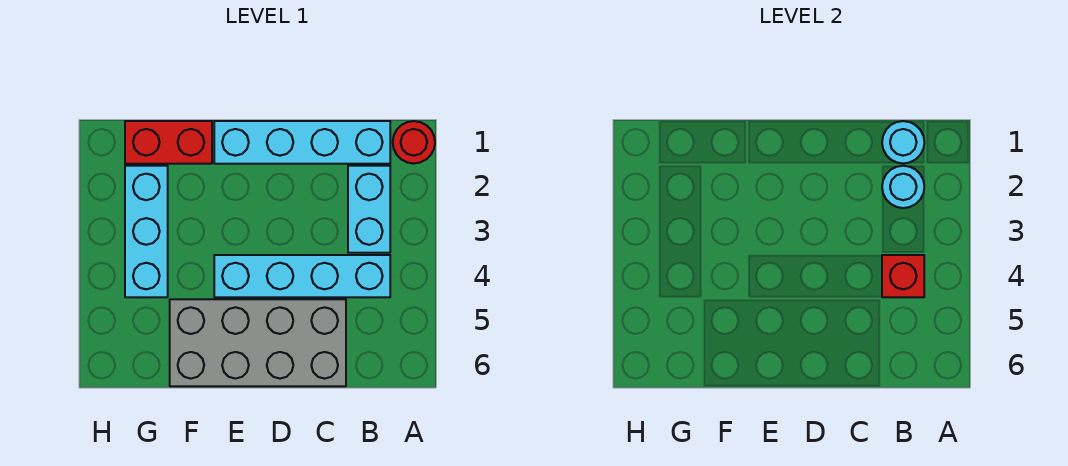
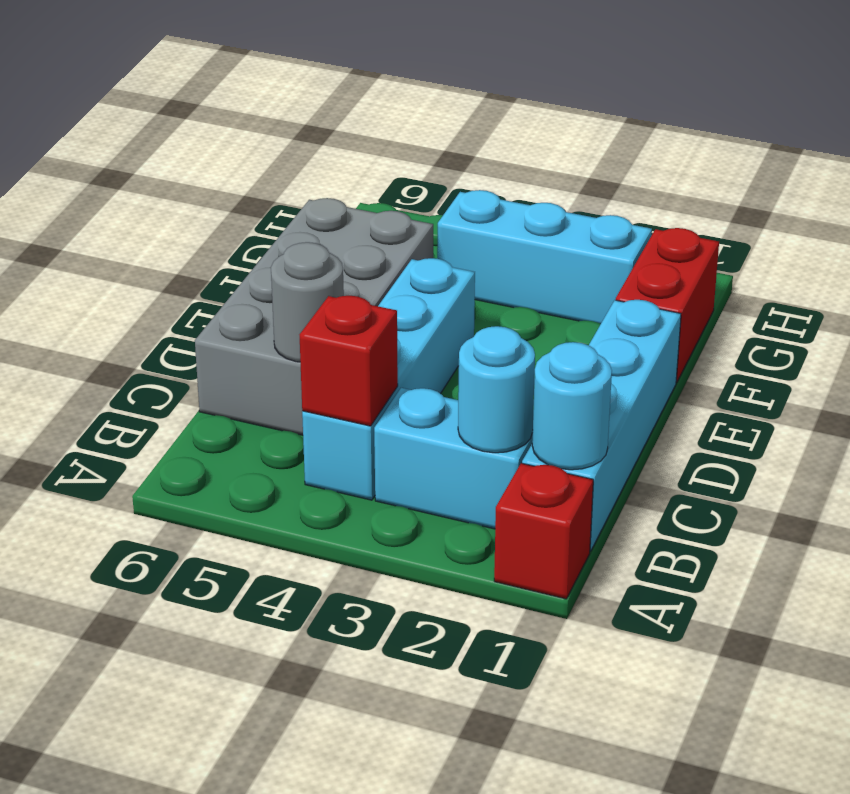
red round brick A1 level 1 -> red brick A1 level 1
none -> grey round brick C5 level 2

